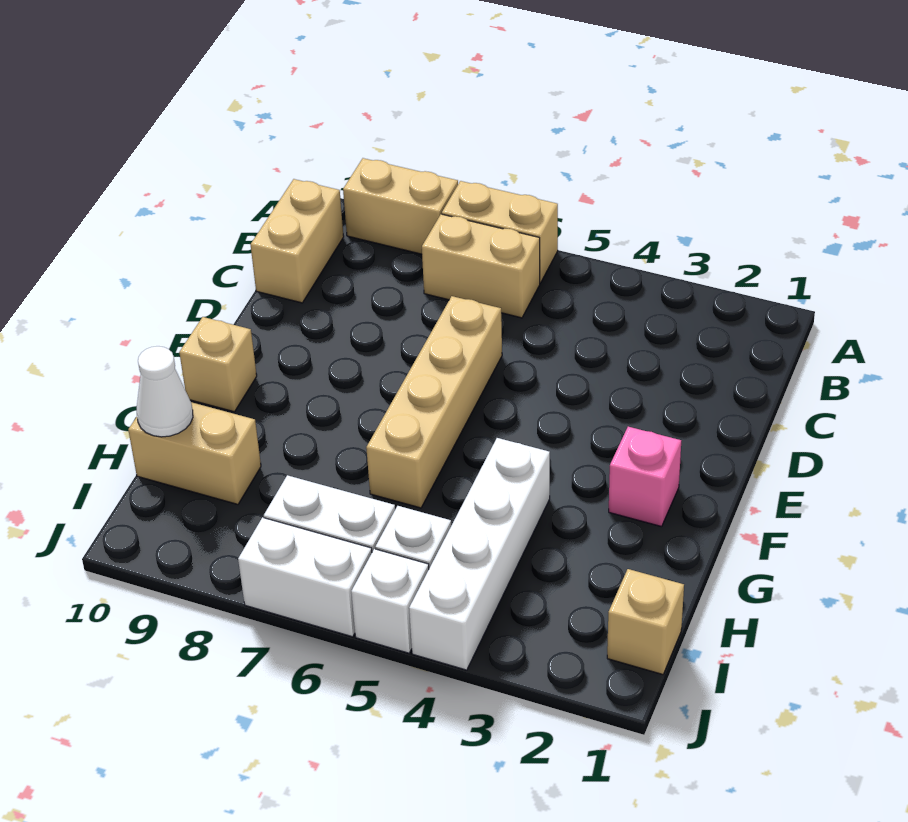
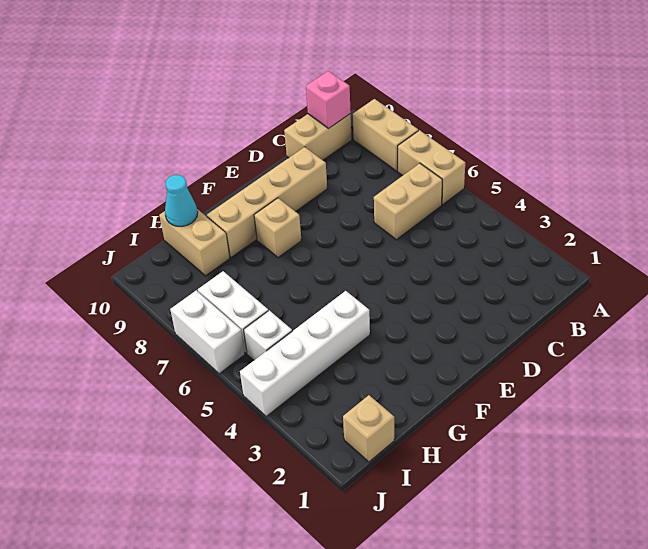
tan brick B6:B7 level 1 -> tan brick B6:C6 level 1
tan brick D6:G6 level 1 -> tan brick D9:G9 level 1
pink brick F2 level 1 -> pink brick B10 level 2
tan brick F10 level 1 -> tan brick F8 level 1
white cone H10 level 2 -> cyan cone H10 level 2
white brick J5 level 1 -> none

